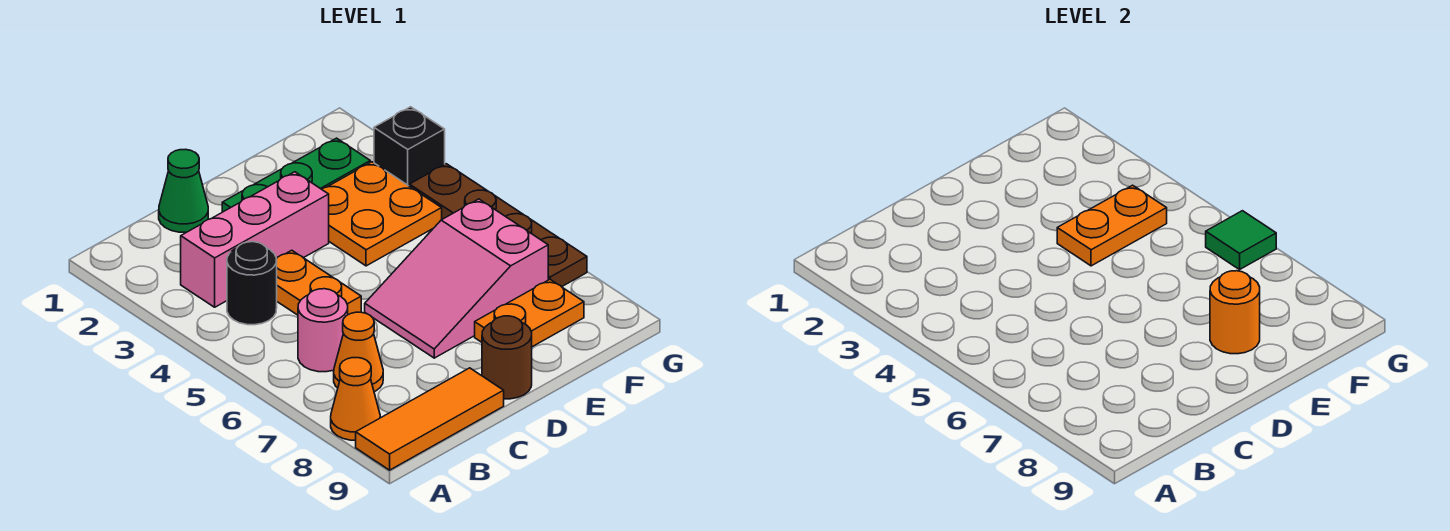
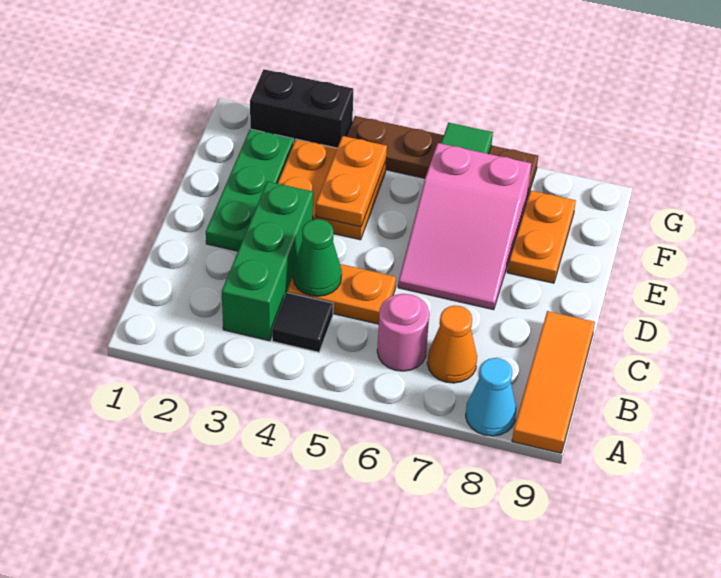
orange cone A8 level 1 -> cyan cone A8 level 1
pink brick B3:D3 level 1 -> green brick B3:D3 level 1
black round brick B4 level 1 -> black tile B4 level 1
green cone C1 level 1 -> green cone C4 level 2
brown round brick D9 level 1 -> none
orange round brick E8 level 2 -> none
black brick G3 level 1 -> black brick G2:G3 level 1

